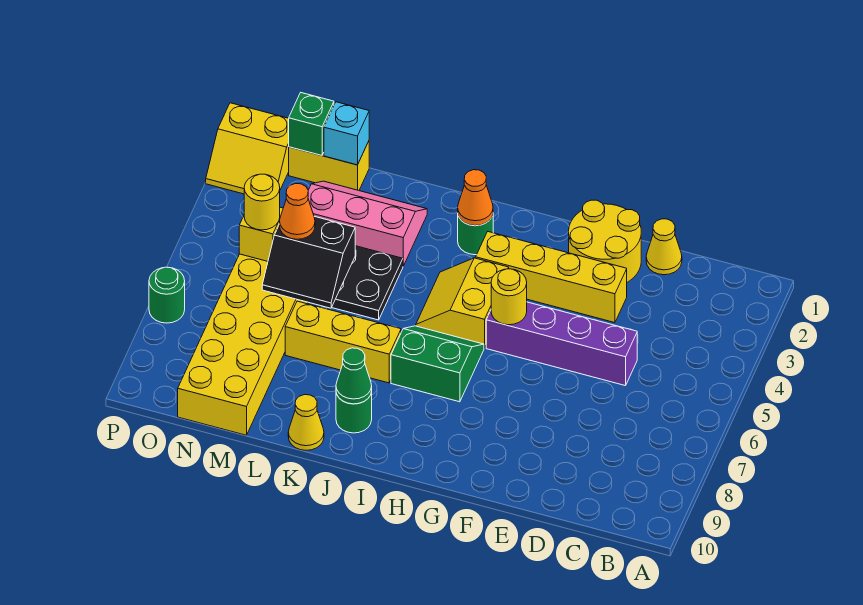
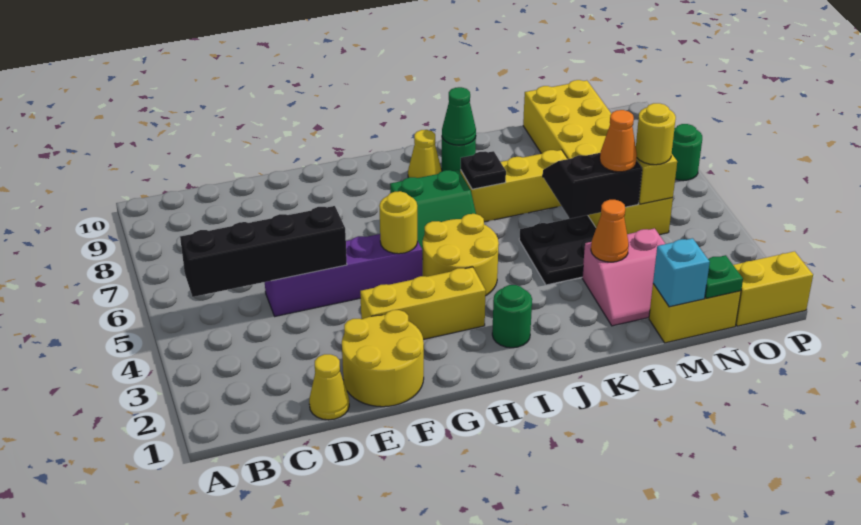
none -> black brick B5:E5 level 2
yellow brick E3:H3 level 1 -> yellow brick F3:H3 level 1
yellow slope H4:I5 level 1 top H -> yellow round brick H4:I5 level 1
orange cone I2 level 2 -> orange cone L3 level 2
none -> black plate J7 level 2
pink slope K2:M3 level 1 top 3 -> pink slope L2:M3 level 1 top 3
yellow cone K10 level 1 -> yellow cone I9 level 1
green brick N1 level 2 -> green plate N1 level 2

